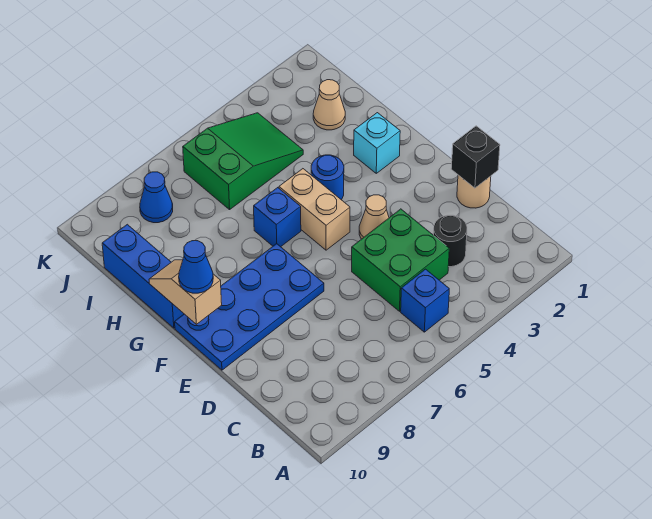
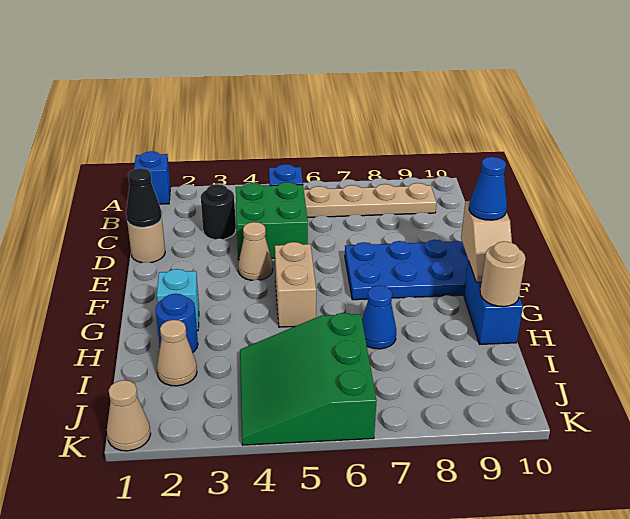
none -> tan plate B6:B9 level 1
black brick D1 level 2 -> black cone D1 level 2
blue round brick G4 level 1 -> blue round brick H2 level 1
blue brick G6 level 1 -> blue brick A1 level 1
blue brick G10:I10 level 1 -> blue brick G10:H10 level 1
none -> tan round brick H10 level 2
green slope I4:J6 level 1 top 6 -> green slope I4:K6 level 1 top 6
blue cone J8 level 1 -> blue cone H7 level 1
none -> tan cone K1 level 1

